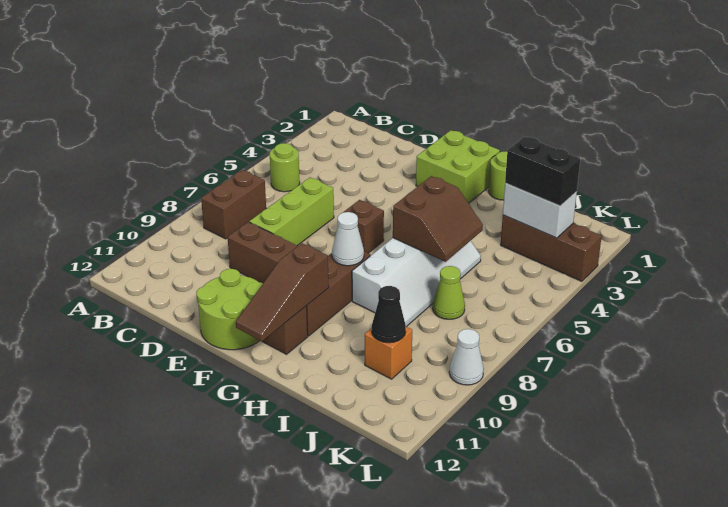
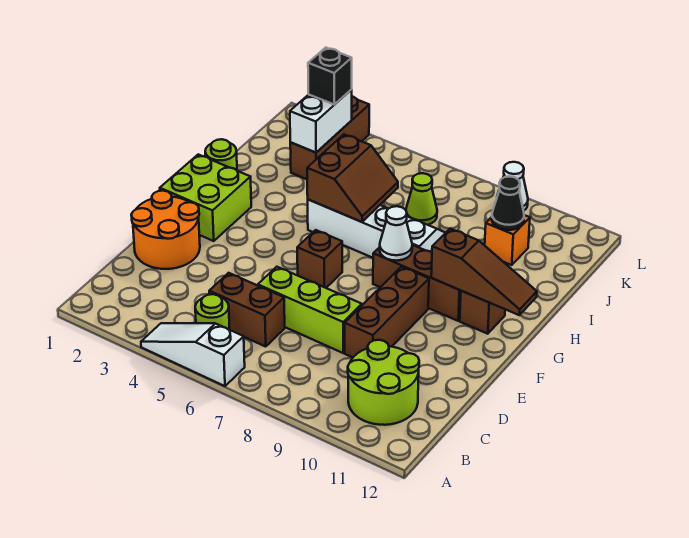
none -> white slope A4:A6 level 1 top 6
brown brick B7:B8 level 1 -> brown brick C5:C6 level 1
none -> orange round brick D1:E2 level 1
lime round brick E11:F12 level 1 -> lime round brick B10:C11 level 1
brown slope H5:I6 level 2 top H -> brown slope H5:I6 level 2 top 5
black brick J3:K3 level 3 -> black brick K3 level 3

